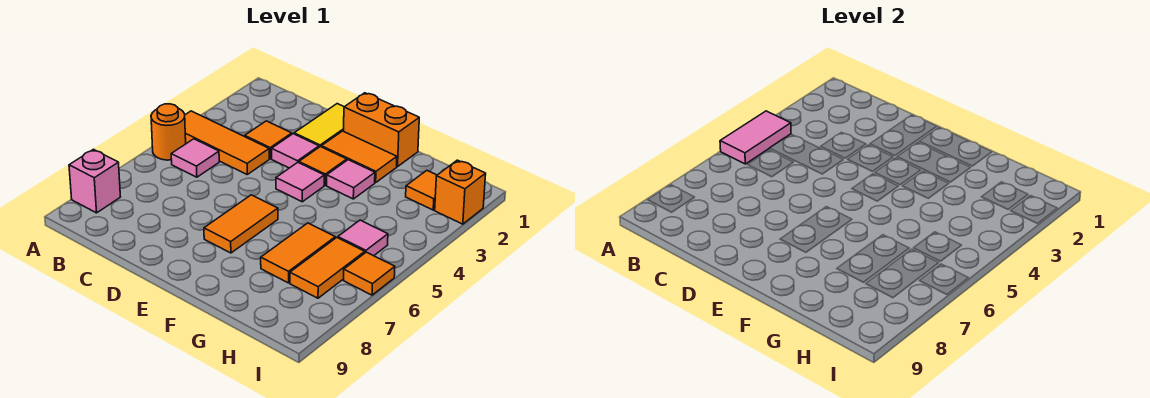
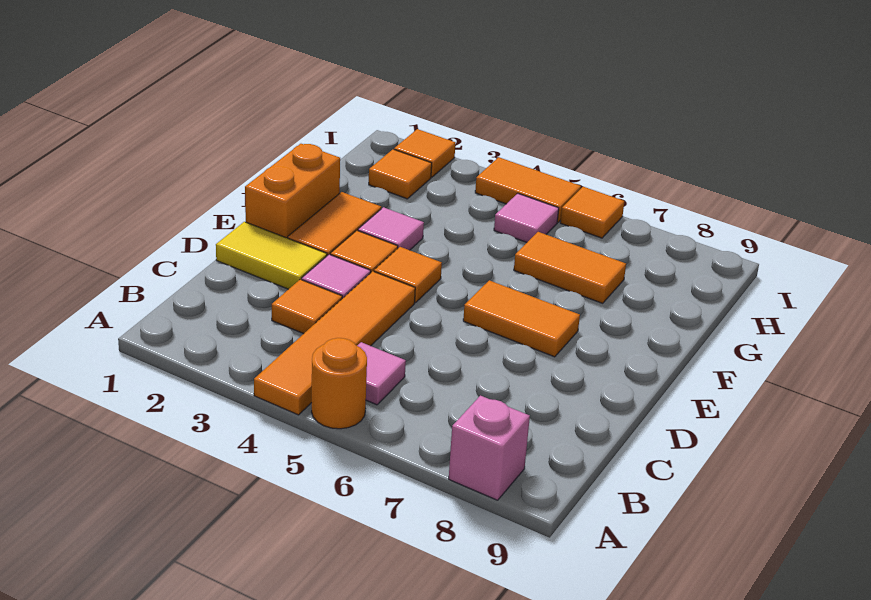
orange tile A4:C4 level 1 -> orange tile A4:D4 level 1
pink tile A4:A5 level 2 -> none
pink tile E4 level 1 -> orange tile E4 level 1
orange tile H6:H7 level 1 -> orange tile I4:I5 level 1
orange brick I2 level 1 -> orange tile I2 level 1

